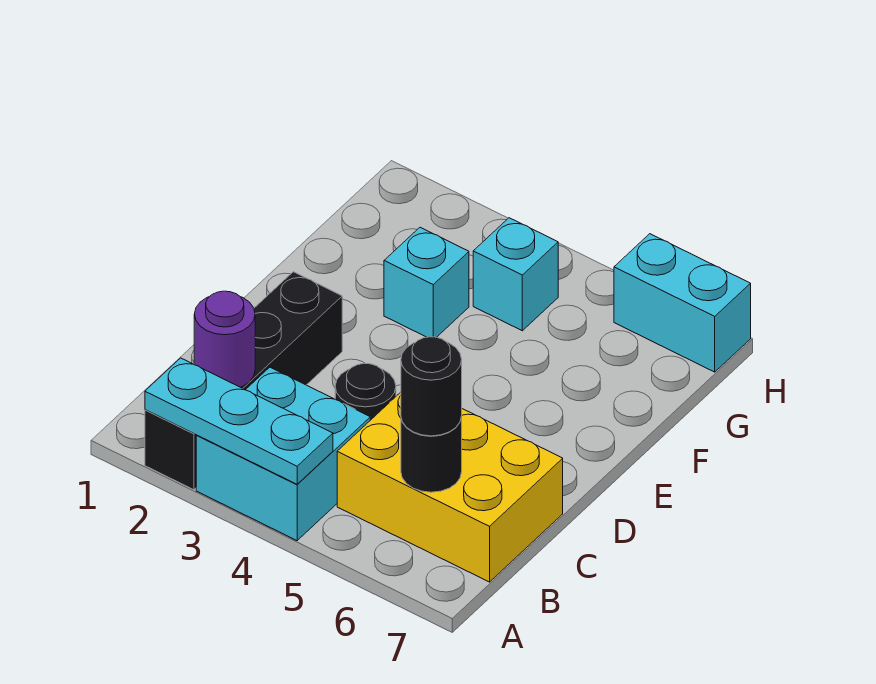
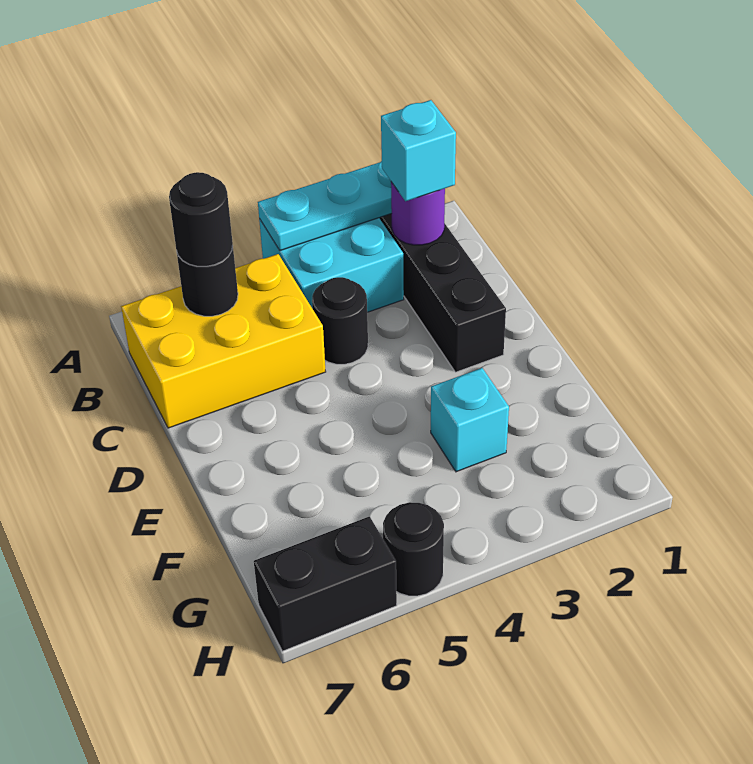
cyan brick G4 level 1 -> cyan brick B2 level 3
none -> black round brick H5 level 1
cyan brick H6:H7 level 1 -> black brick H6:H7 level 1

